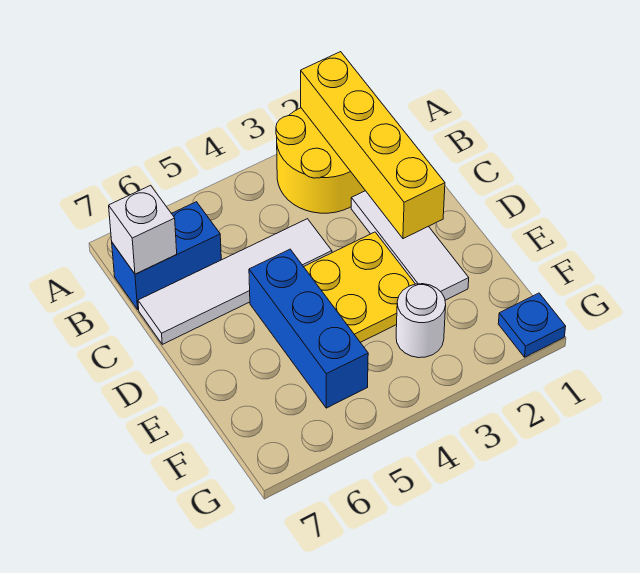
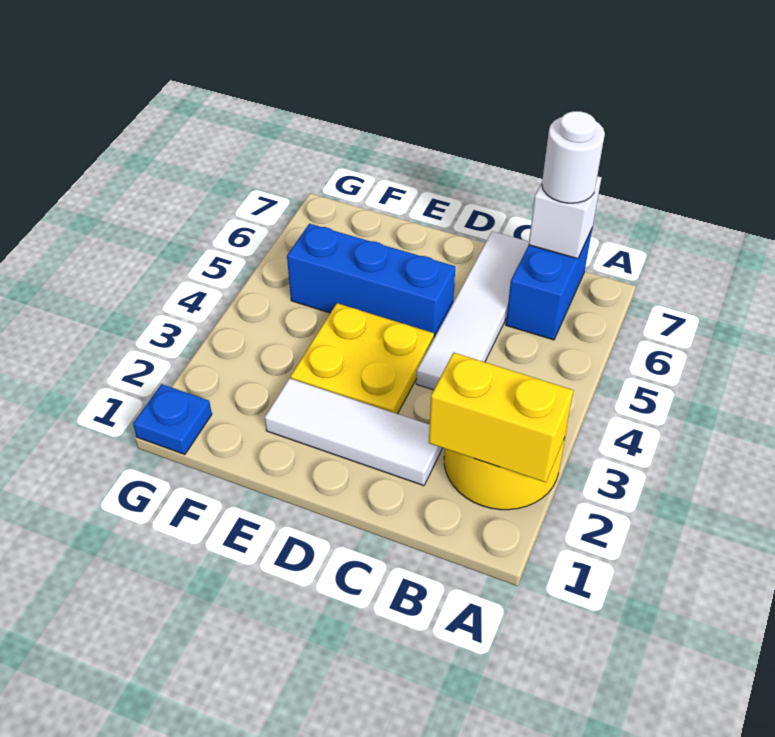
yellow brick A2:D2 level 2 -> yellow brick A2:B2 level 2
white round brick F3 level 1 -> white round brick B7 level 3

